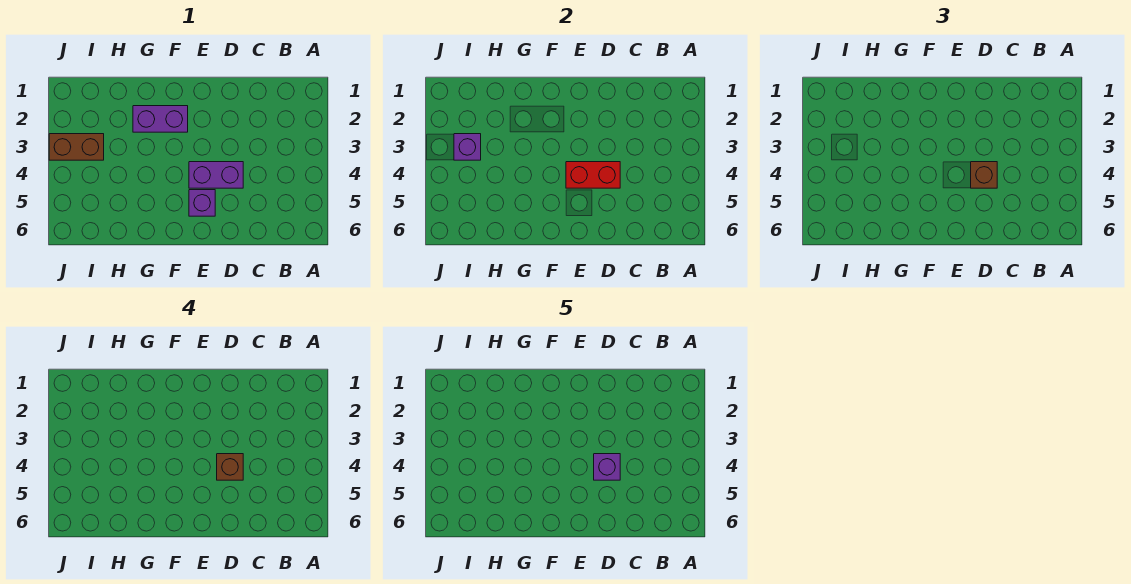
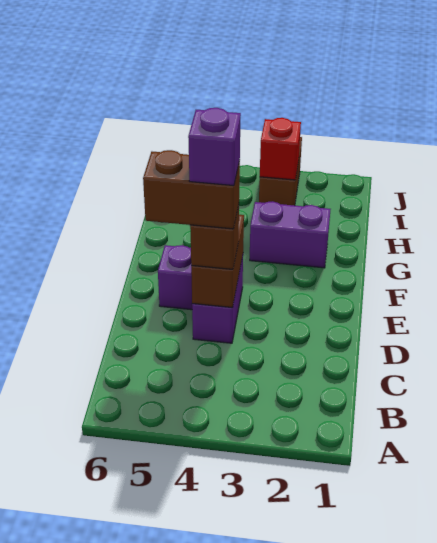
red brick D4:E4 level 2 -> brown brick D4:E4 level 2
brown brick D4 level 4 -> brown brick D4:D5 level 4
purple brick F2:G2 level 1 -> purple brick G2:G3 level 1
purple brick I3 level 2 -> red brick I3 level 2

